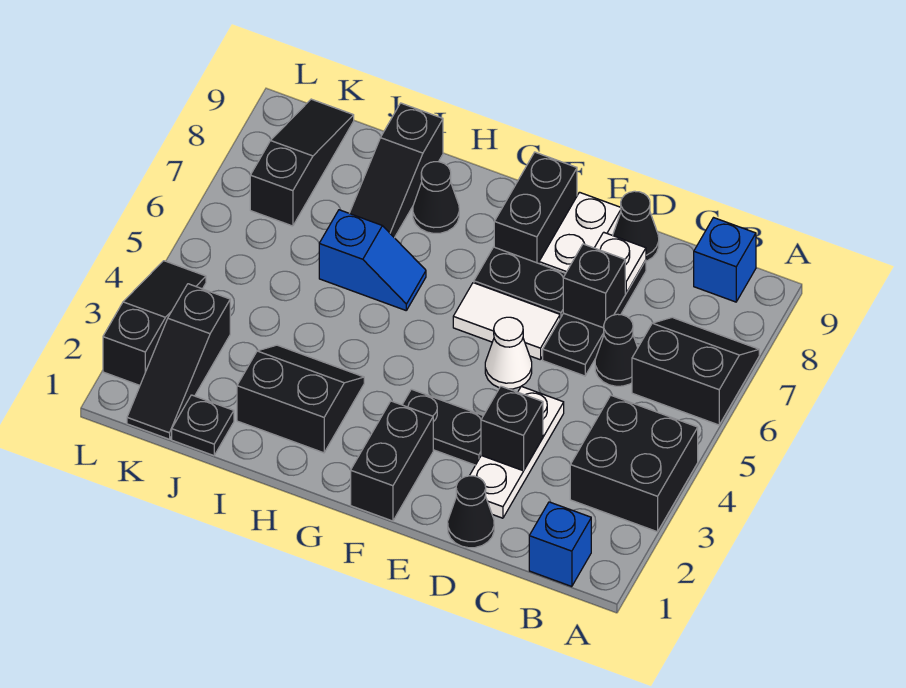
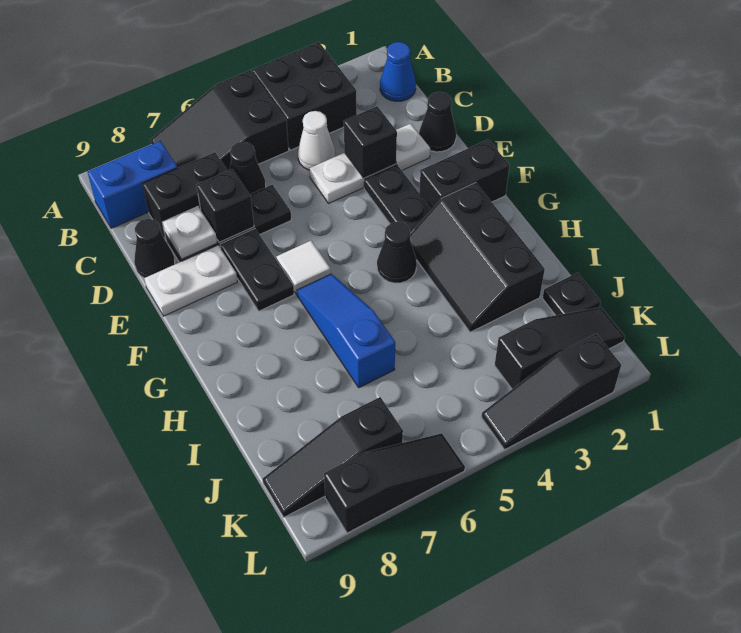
black slope A6:B7 level 1 top 6 -> black slope A5:B7 level 1 top 5
blue brick B1 level 1 -> blue cone B1 level 1
blue brick B9 level 1 -> blue brick B8:B9 level 1
white cone E5 level 1 -> white cone C4 level 1
white tile E6:F6 level 1 -> white tile F6 level 1
black brick F8:F9 level 1 -> black brick C7:C8 level 1
black slope H2:I3 level 1 top 2 -> black slope G2:I3 level 1 top 2
blue slope H6:I6 level 1 top I -> blue slope G6:I6 level 1 top I
black cone H8 level 1 -> black cone G4 level 1
black slope I7:I9 level 1 top 9 -> black slope L6:L8 level 1 top 8

